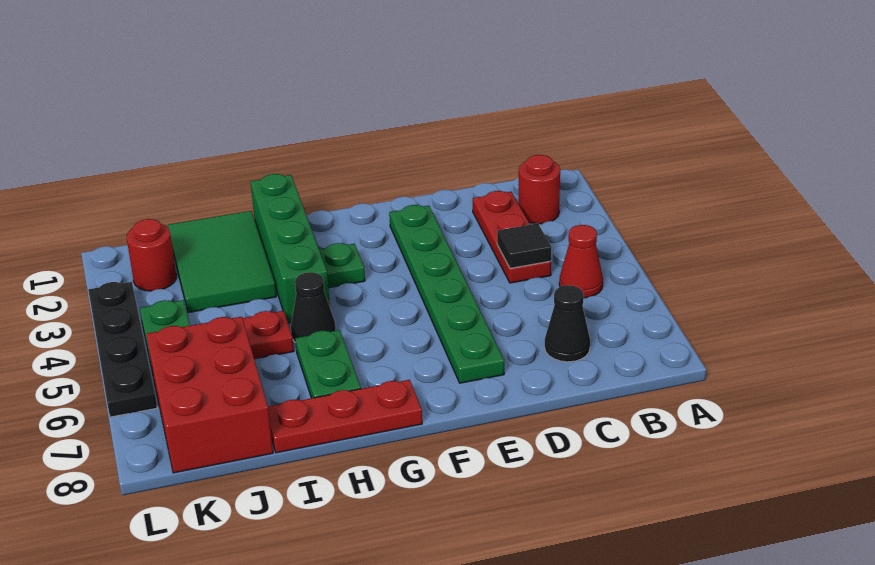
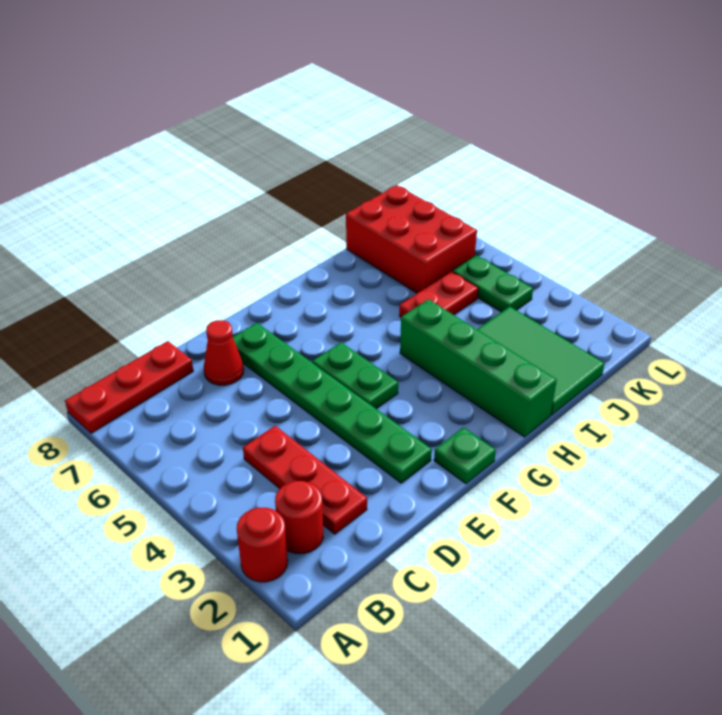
red cone B5 level 1 -> red cone D7 level 1
black tile C4 level 2 -> none
black cone C7 level 1 -> none
green plate G3 level 1 -> green plate F1 level 1
red plate G8:I8 level 1 -> red plate A8:C8 level 1
black cone H5 level 1 -> none
green plate H6:H7 level 1 -> green plate F4:F5 level 1
red round brick K2 level 1 -> red round brick A2 level 1
black plate L3:L6 level 1 -> none

